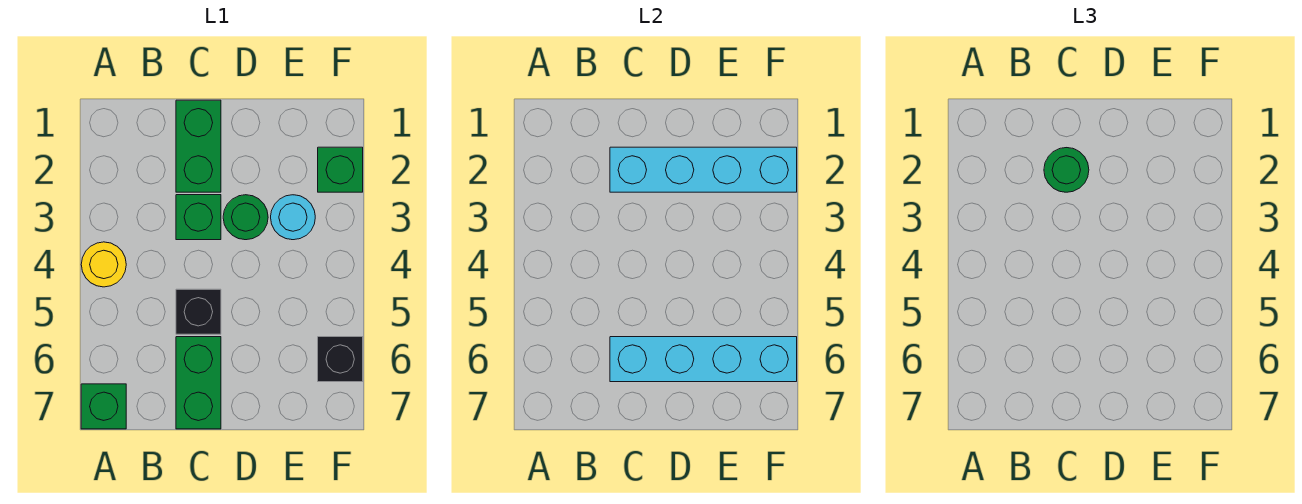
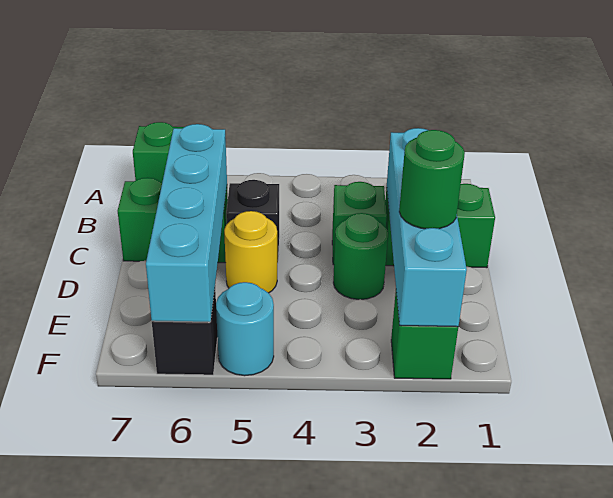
yellow round brick A4 level 1 -> yellow round brick D5 level 1
green round brick C2 level 3 -> green round brick E2 level 3
cyan round brick E3 level 1 -> cyan round brick F5 level 1

